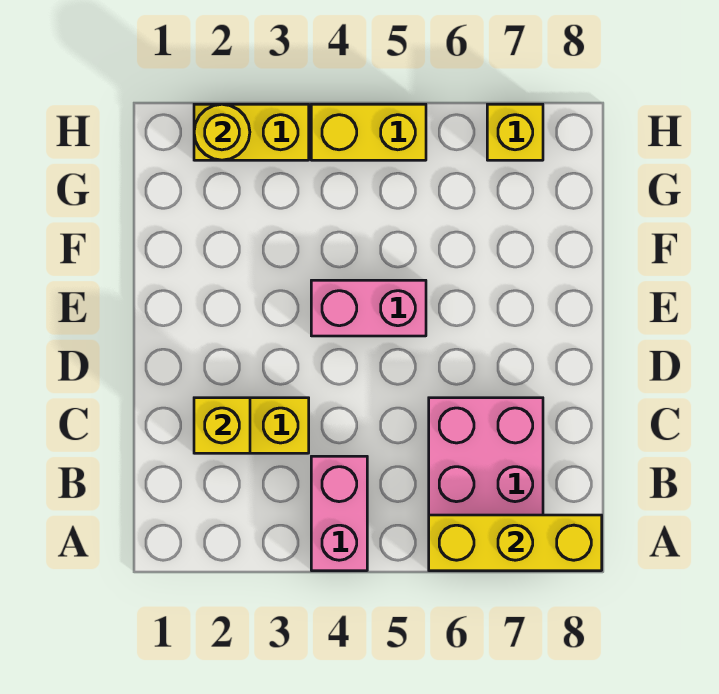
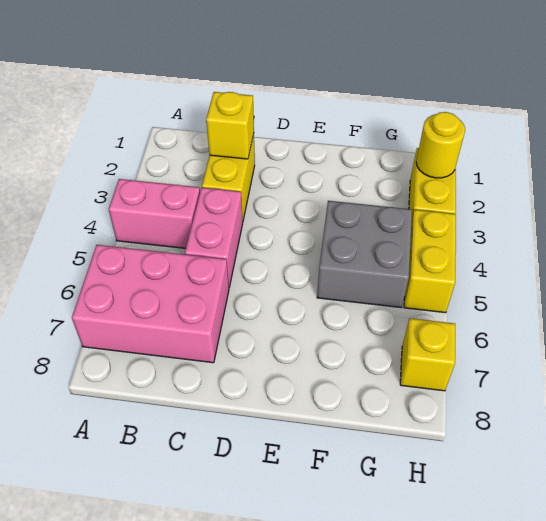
yellow brick A6:A8 level 2 -> none
pink brick E4:E5 level 1 -> pink brick C4:C5 level 1
none -> grey brick F4:G5 level 1

